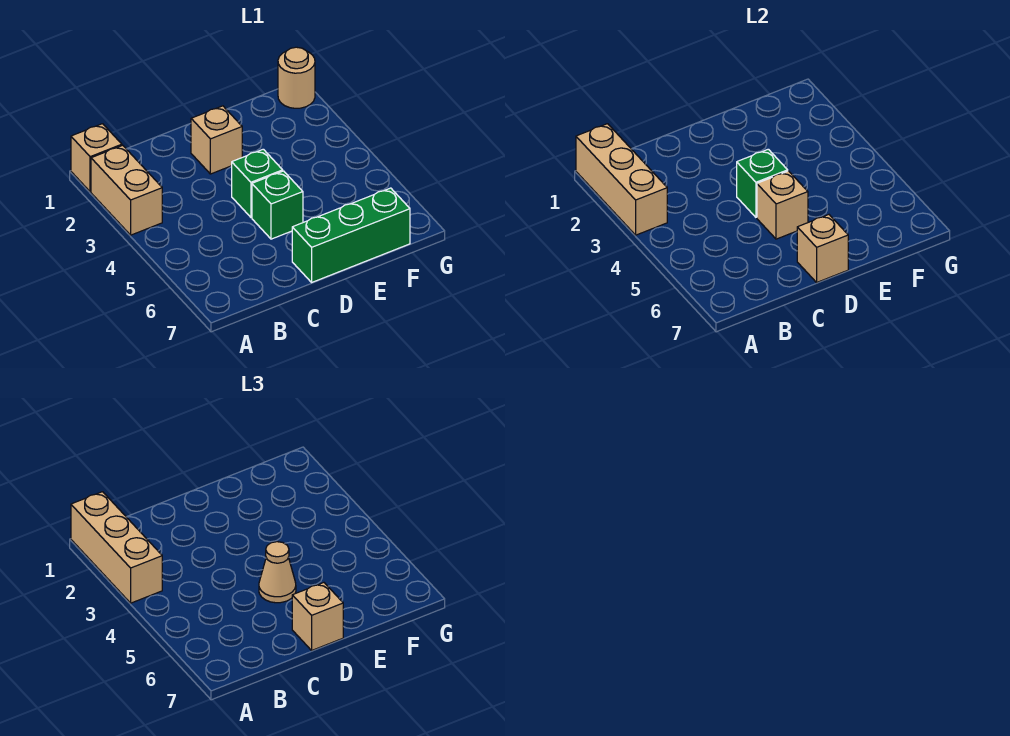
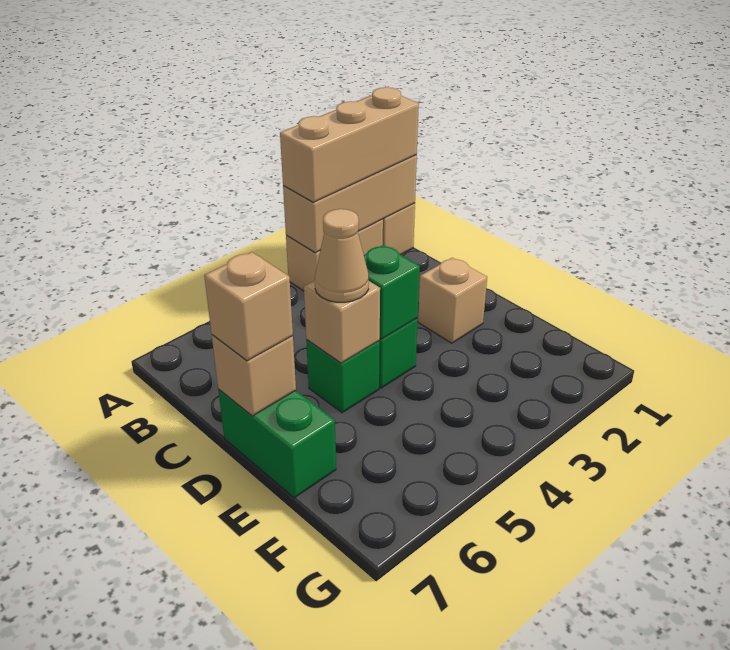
green brick D7:F7 level 1 -> green brick D7:E7 level 1
tan round brick G1 level 1 -> none

